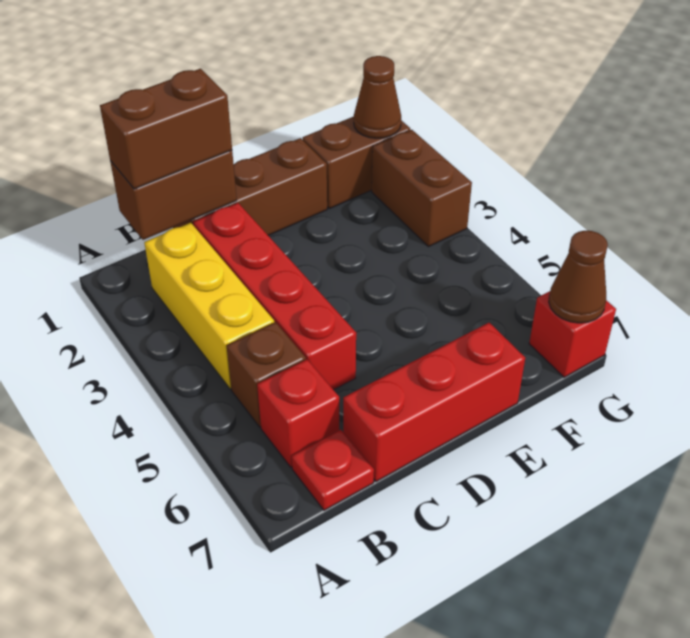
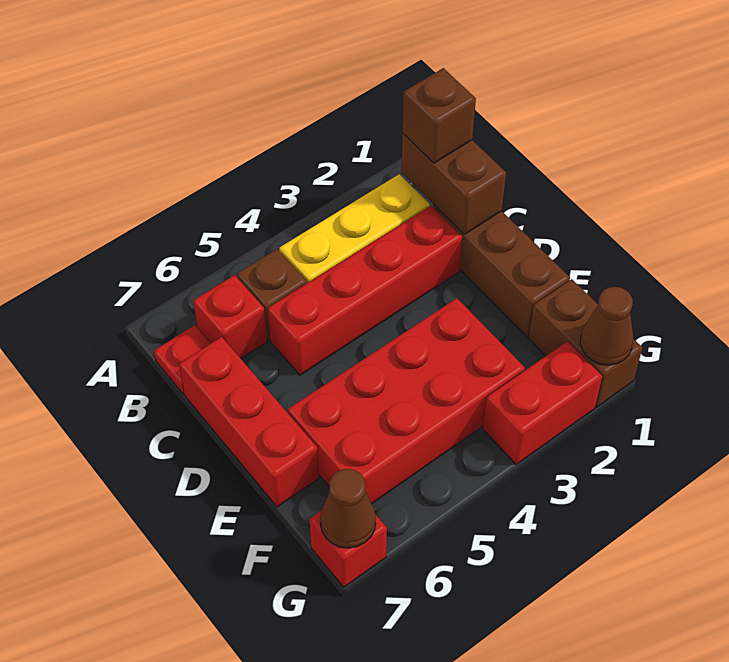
brown brick B1:C1 level 3 -> brown brick B1 level 3
none -> red brick E3:F6 level 1
brown brick G2:G3 level 1 -> red brick G2:G3 level 1

